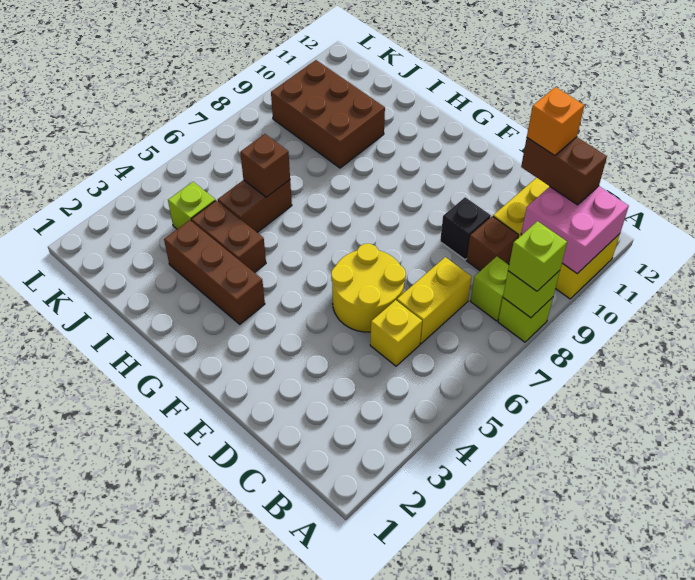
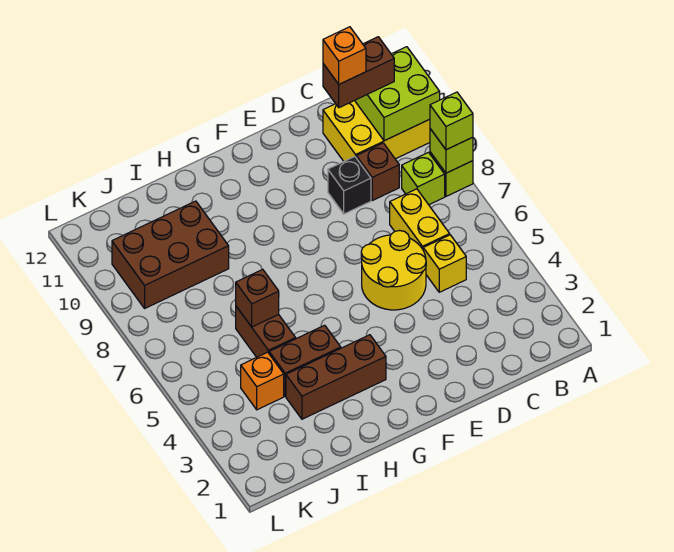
pink brick A10:B11 level 2 -> lime brick A10:B11 level 2
lime brick J4 level 1 -> orange brick J4 level 1

